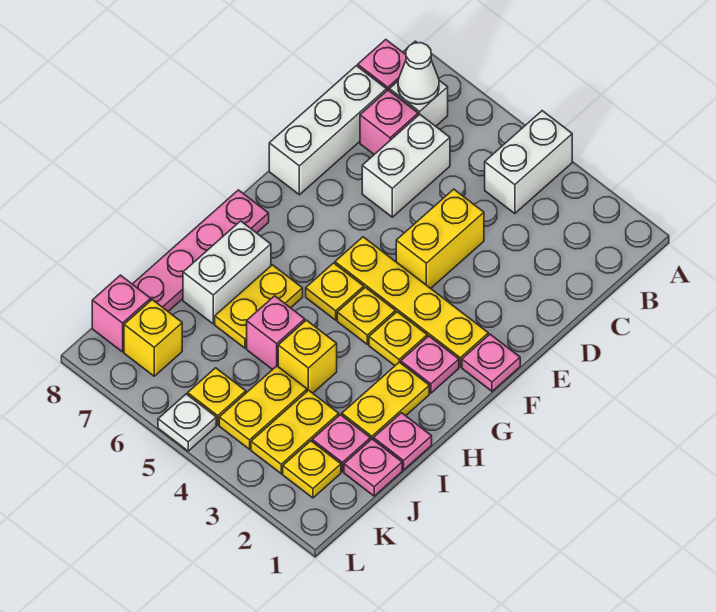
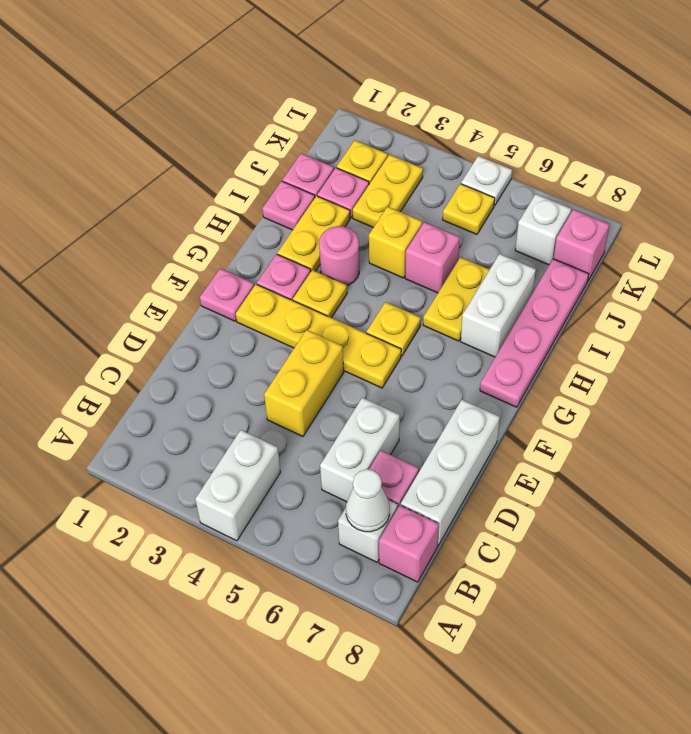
yellow plate G4 level 1 -> none
none -> pink round brick H3 level 1
yellow plate J4:K4 level 1 -> none
yellow brick K7 level 1 -> white brick K7 level 1

